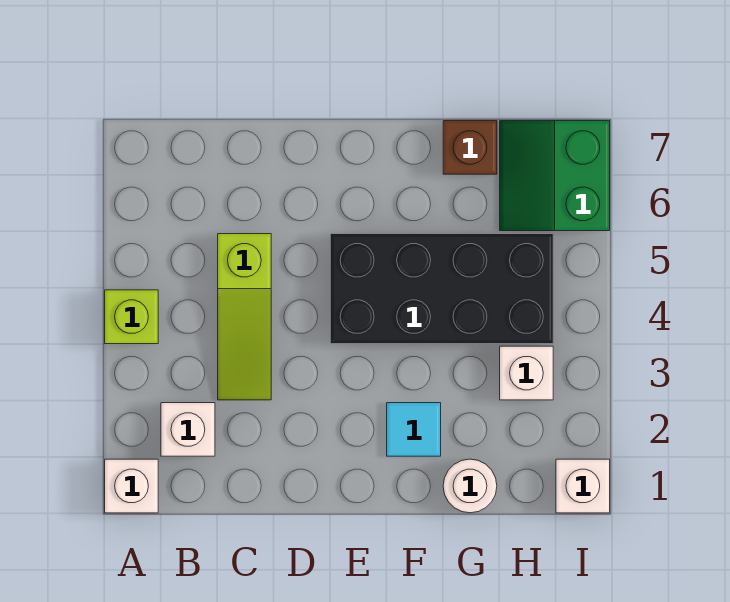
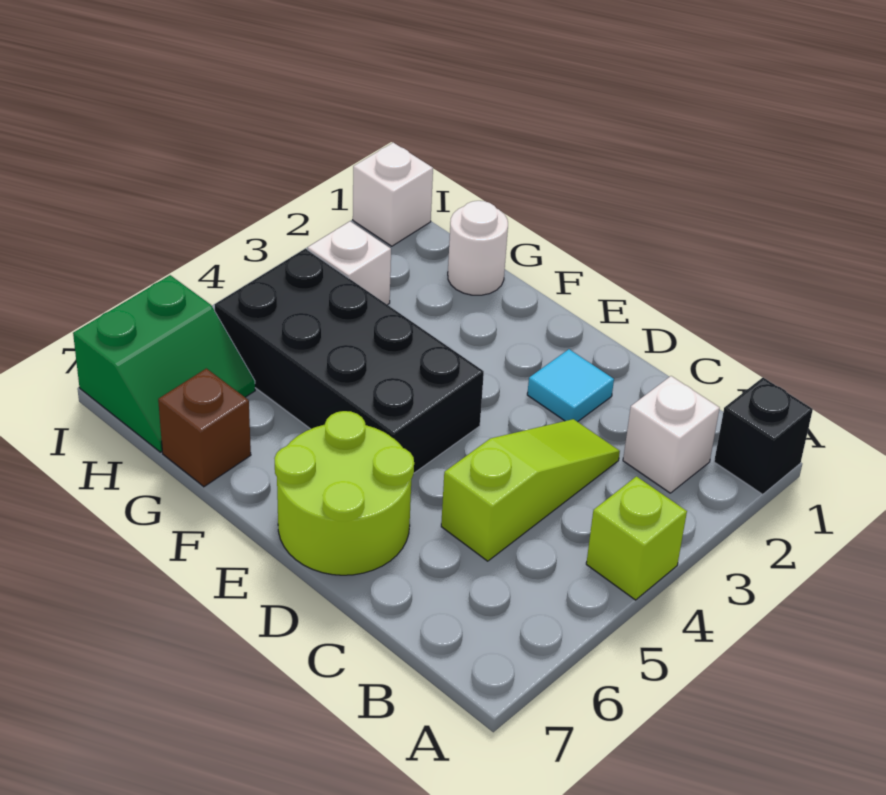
white brick A1 level 1 -> black brick A1 level 1
none -> lime round brick D6:E7 level 1
cyan tile F2 level 1 -> cyan tile D2 level 1

